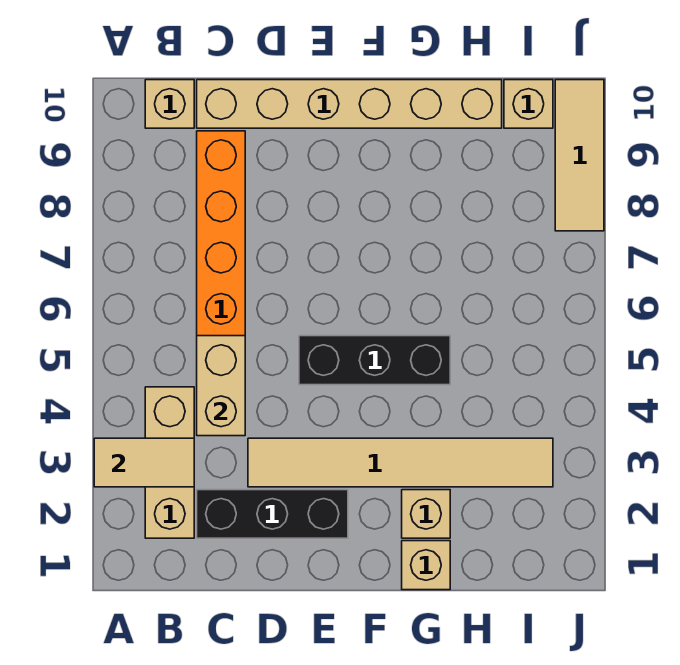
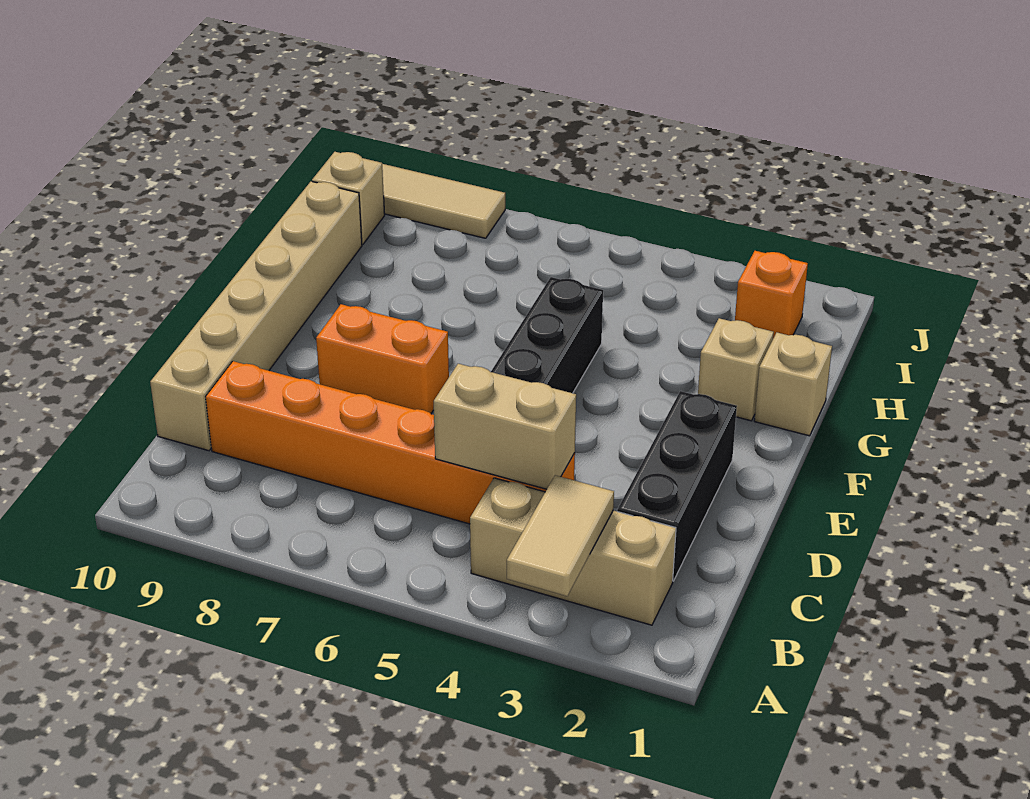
tan brick B10 level 1 -> none
tan tile D3:I3 level 1 -> none
none -> orange brick E7:E8 level 1
none -> orange brick I2 level 1

